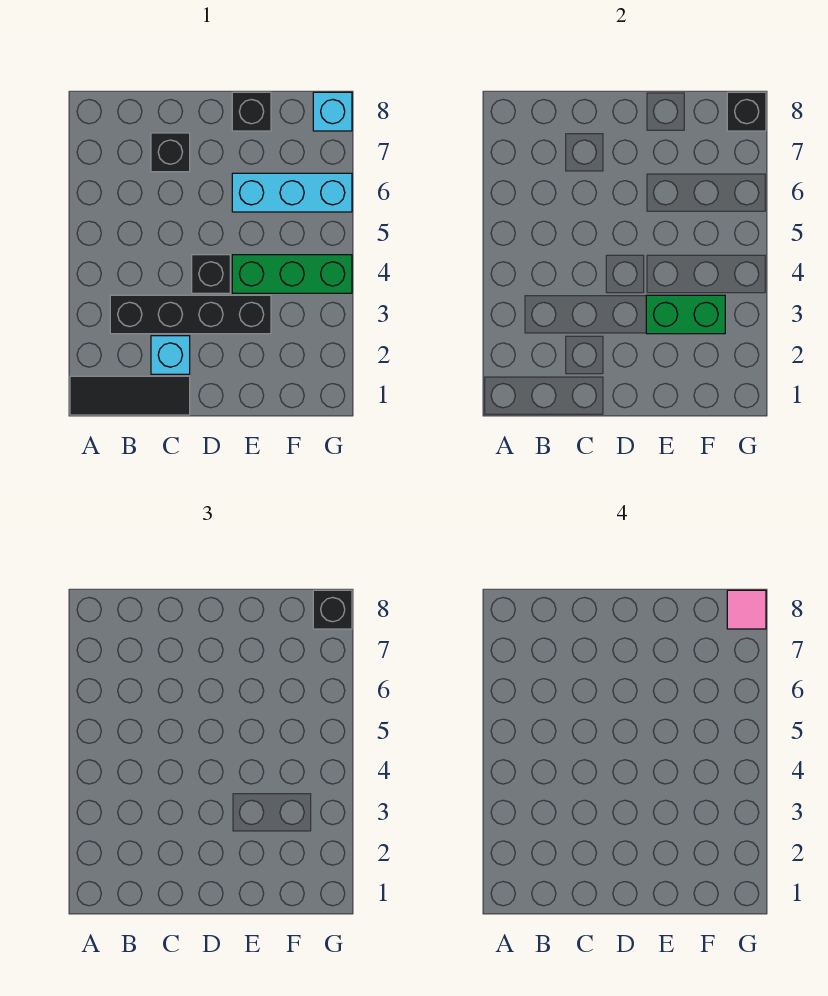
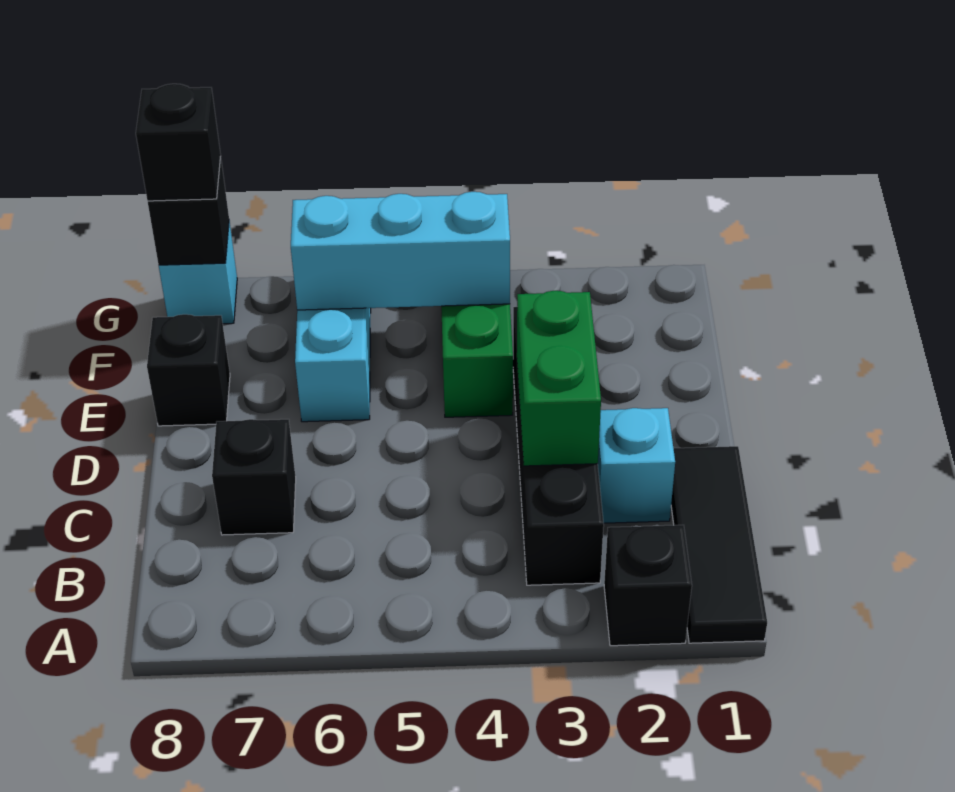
black brick D4 level 1 -> black brick A2 level 1
green brick E3:F3 level 2 -> green brick C3:D3 level 2
none -> cyan brick F4:F6 level 2
pink tile G8 level 4 -> none

